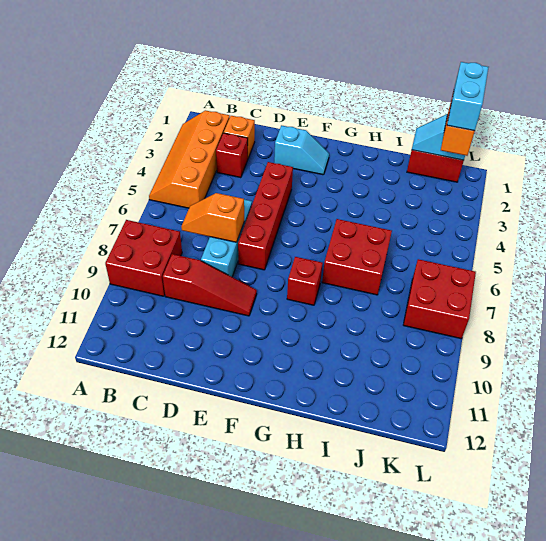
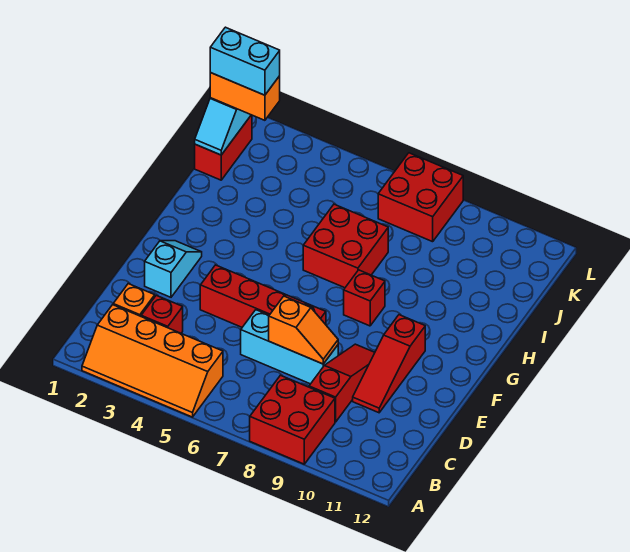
orange slope C7:D7 level 2 top D -> orange slope D7:D8 level 2 top 7
none -> red slope D10:F10 level 1 top F

